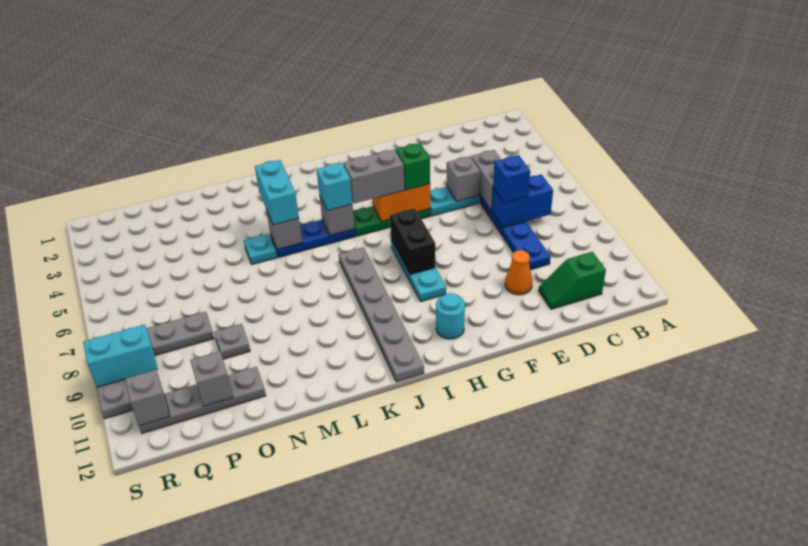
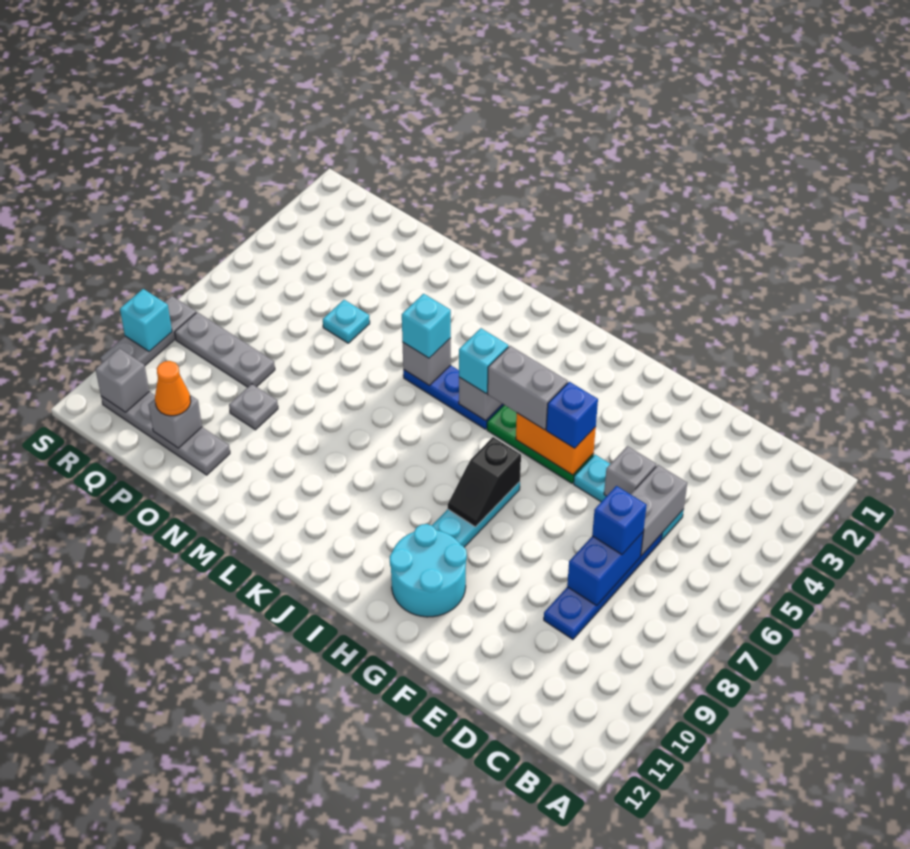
blue brick C7:D7 level 2 -> blue brick D7:D8 level 2
green slope C11:D11 level 1 top C -> none
orange cone E10 level 1 -> orange cone P11 level 3
green brick G5 level 3 -> blue brick G5 level 3
black brick H7:H8 level 2 -> black slope H7:H8 level 2 top 7
cyan round brick H11 level 1 -> cyan round brick G10:H11 level 1
grey plate J7:J12 level 1 -> none
cyan brick L4:L5 level 3 -> cyan brick L5 level 3
cyan plate M5 level 1 -> cyan plate O5 level 1
cyan brick R9:S9 level 2 -> cyan brick S9 level 2

